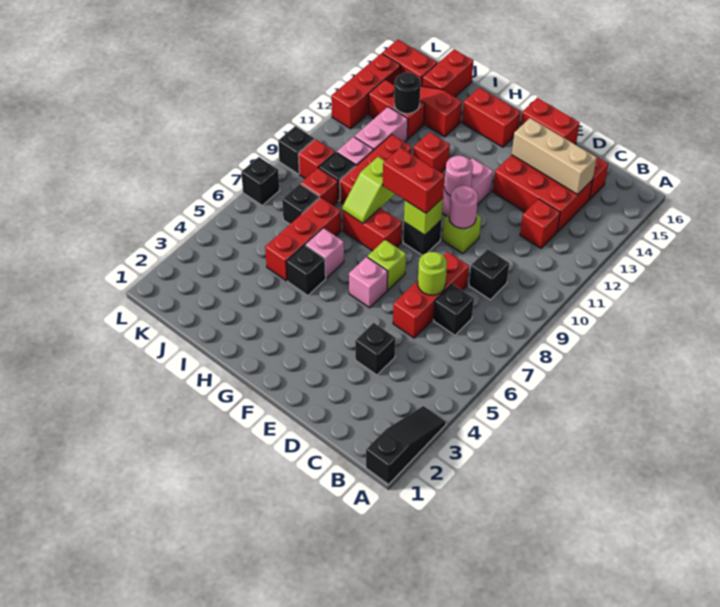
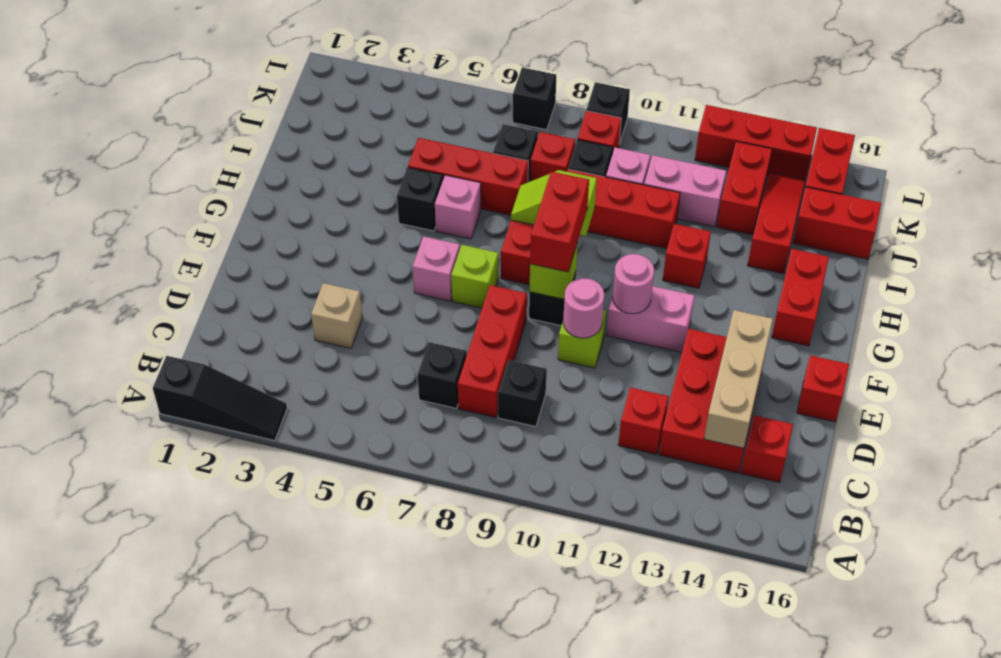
black brick D4 level 1 -> tan brick D4 level 1
red brick D6:D8 level 1 -> red brick C8:E8 level 1
lime round brick D7 level 2 -> none
red brick E16:F16 level 1 -> red brick E16 level 1
black round brick J13 level 2 -> none

